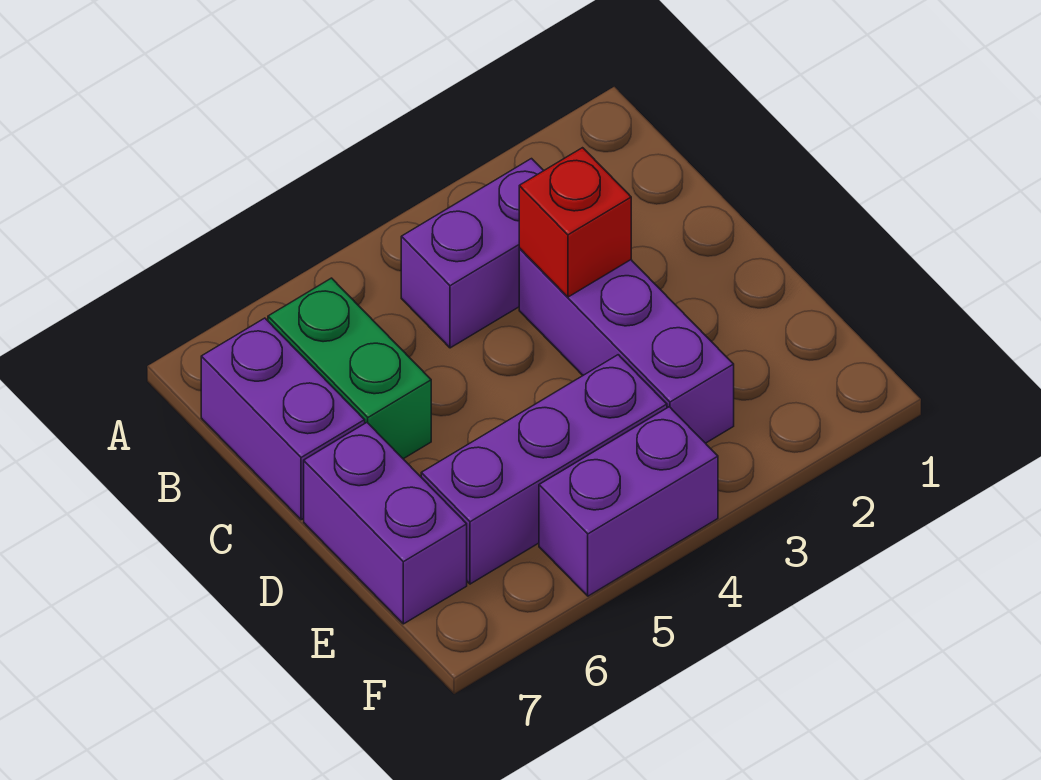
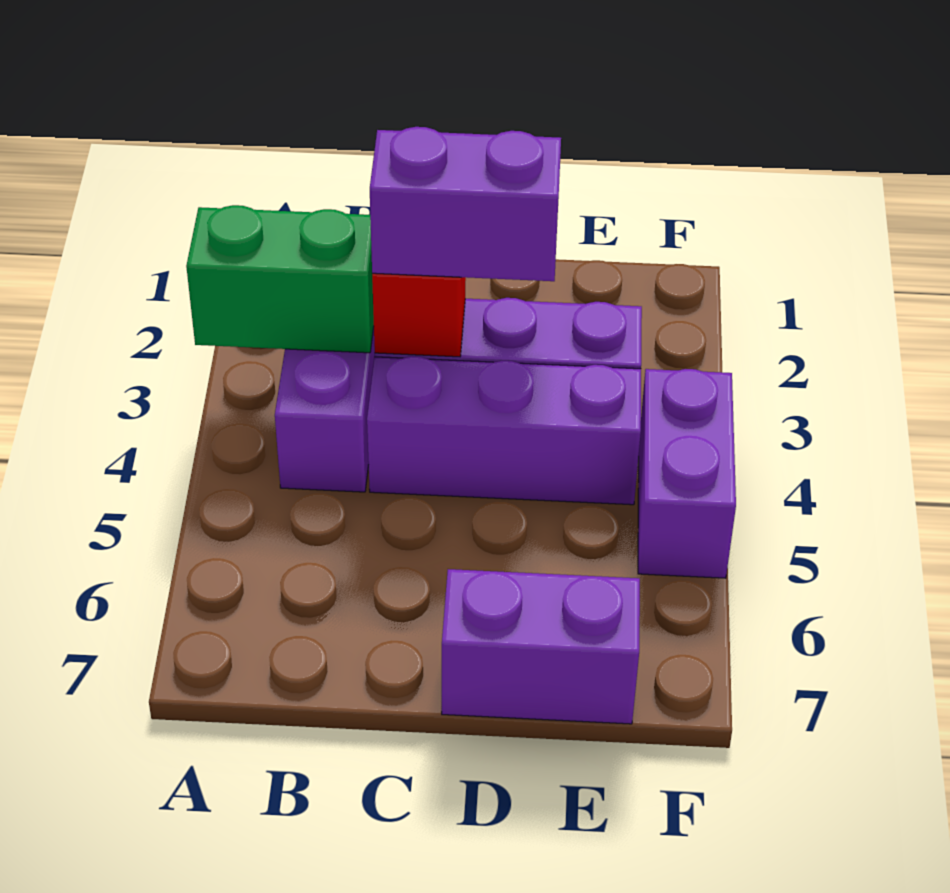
green brick B6:C6 level 1 -> green brick A3:B3 level 2
purple brick B7:C7 level 1 -> purple brick C3:D3 level 3
purple brick E4:E6 level 1 -> purple brick C4:E4 level 1

